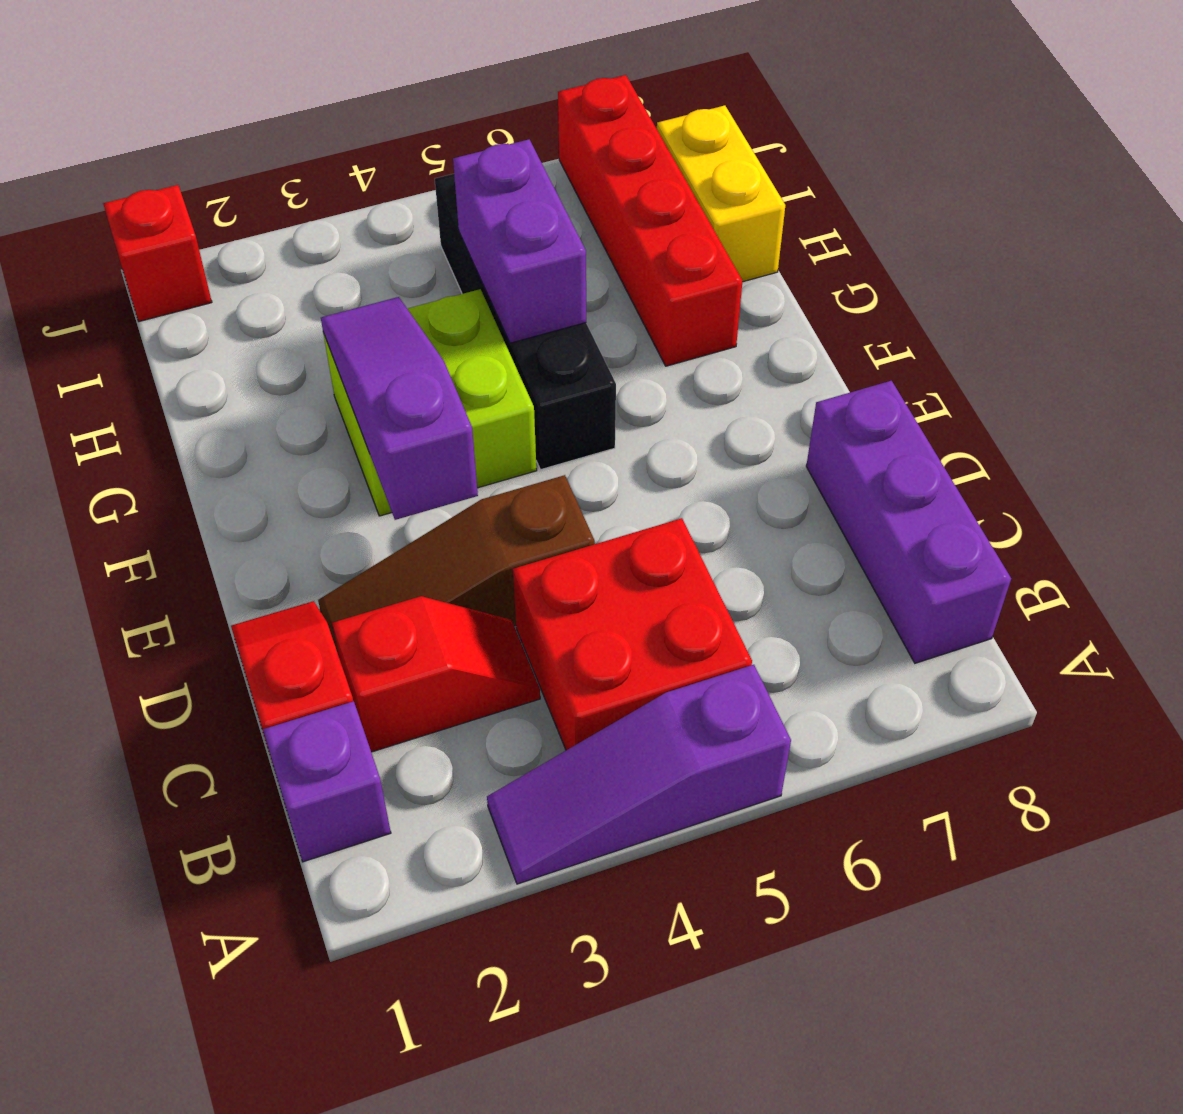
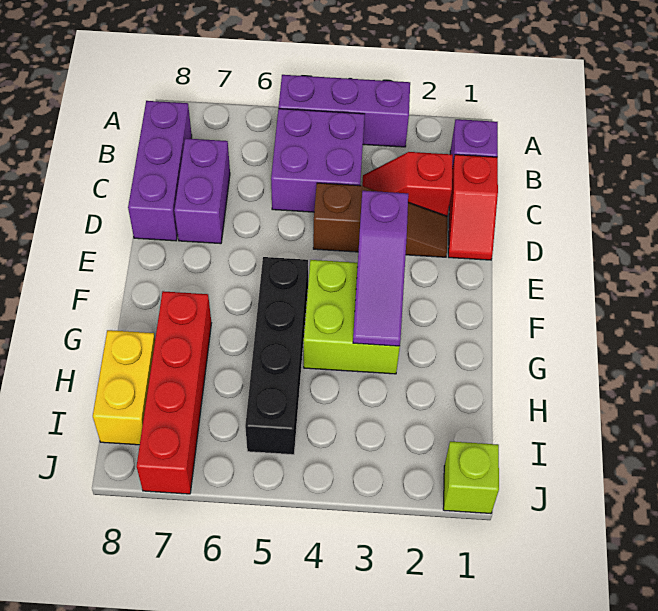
purple slope A3:A5 level 1 top 5 -> purple brick A3:A5 level 1
red brick B4:C5 level 1 -> purple brick B4:C5 level 1
purple brick G5:H5 level 2 -> purple brick C7:D7 level 1
red brick J1 level 1 -> lime brick J1 level 1

